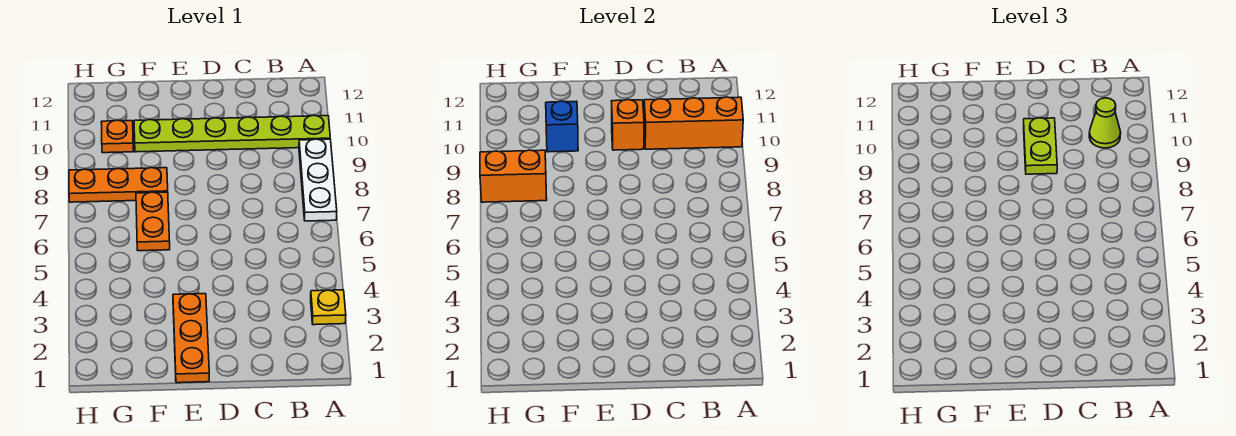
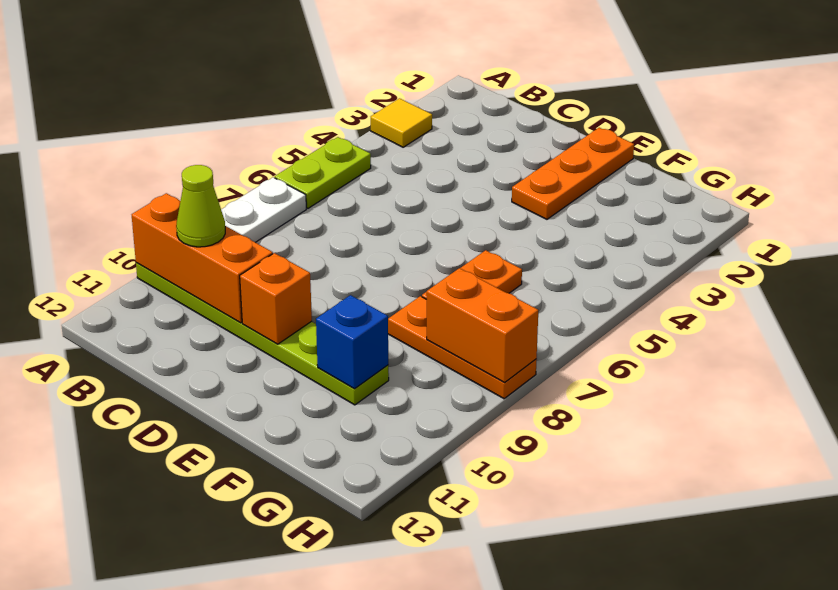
yellow plate A3 level 1 -> yellow tile A3 level 1
lime plate D9:D10 level 3 -> lime plate A5:A6 level 1
orange plate G10 level 1 -> none

